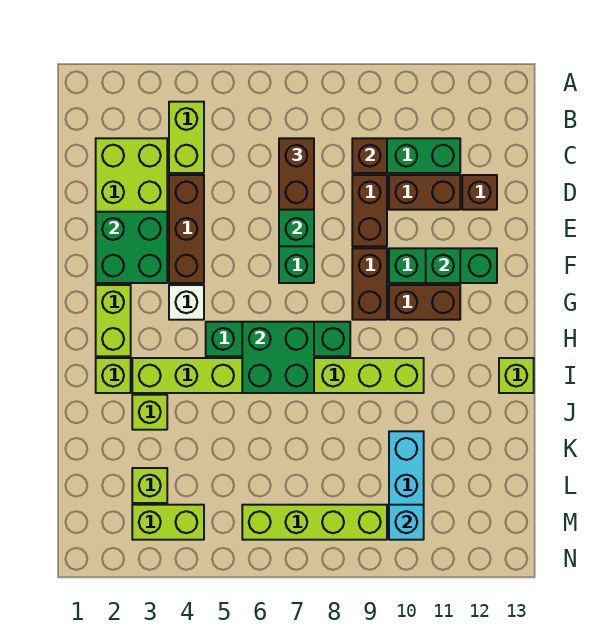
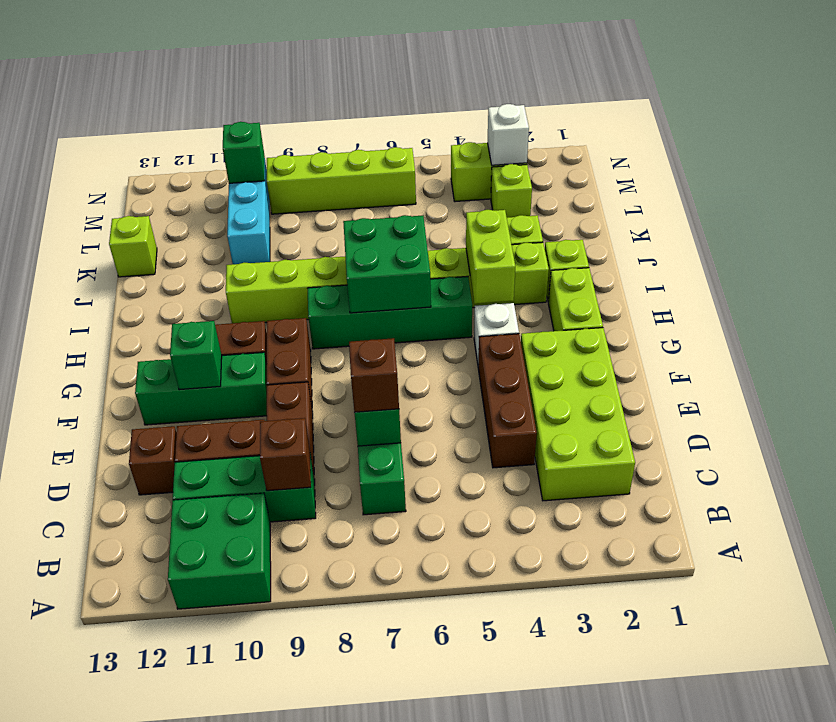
lime brick B4:C4 level 1 -> lime brick H4:I4 level 2
brown brick C7:D7 level 3 -> brown brick D7 level 3
green brick E2:F3 level 2 -> green brick A10:B11 level 1
lime brick I13 level 1 -> lime brick K13 level 1
none -> white brick M3 level 2
cyan brick M10 level 2 -> green brick M10 level 2

